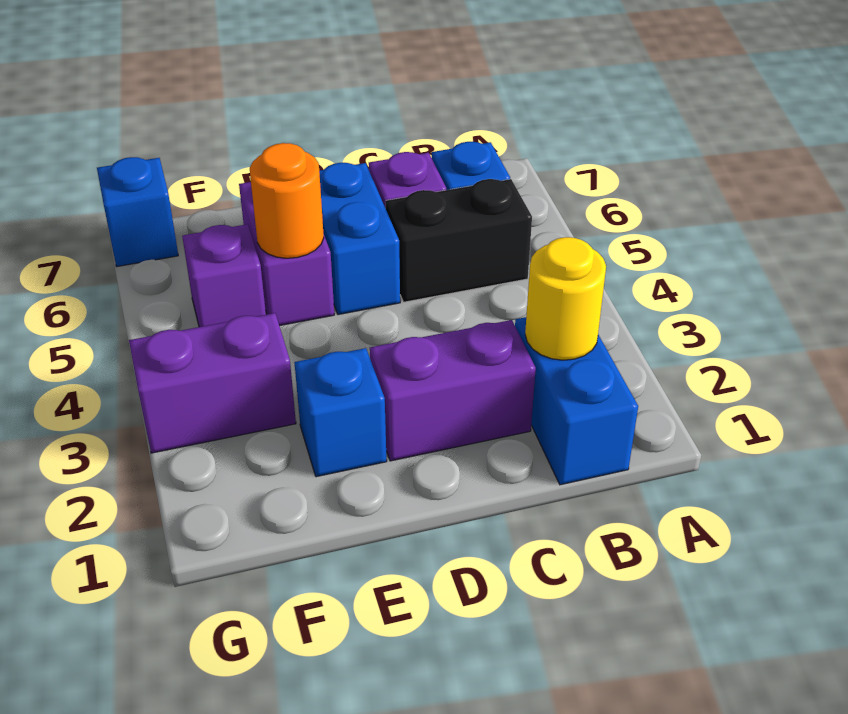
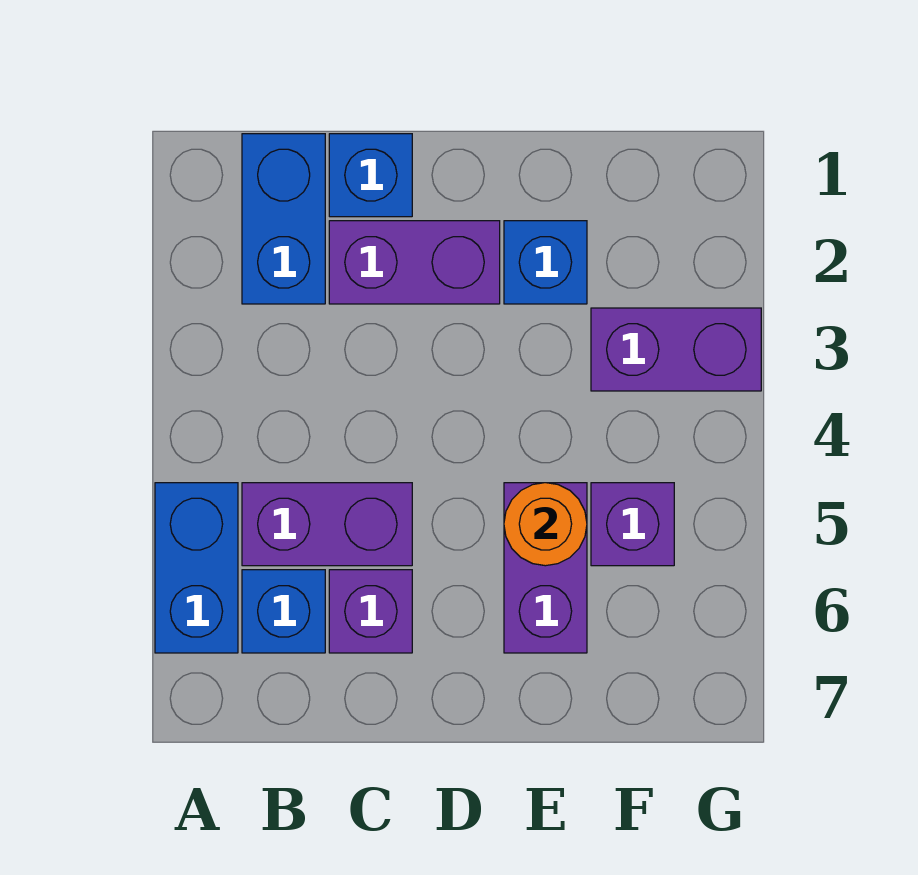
yellow round brick B2 level 2 -> none
black brick B5:C5 level 1 -> purple brick B5:C5 level 1
blue brick D5:D6 level 1 -> blue brick A5:A6 level 1
blue brick G7 level 1 -> blue brick C1 level 1

